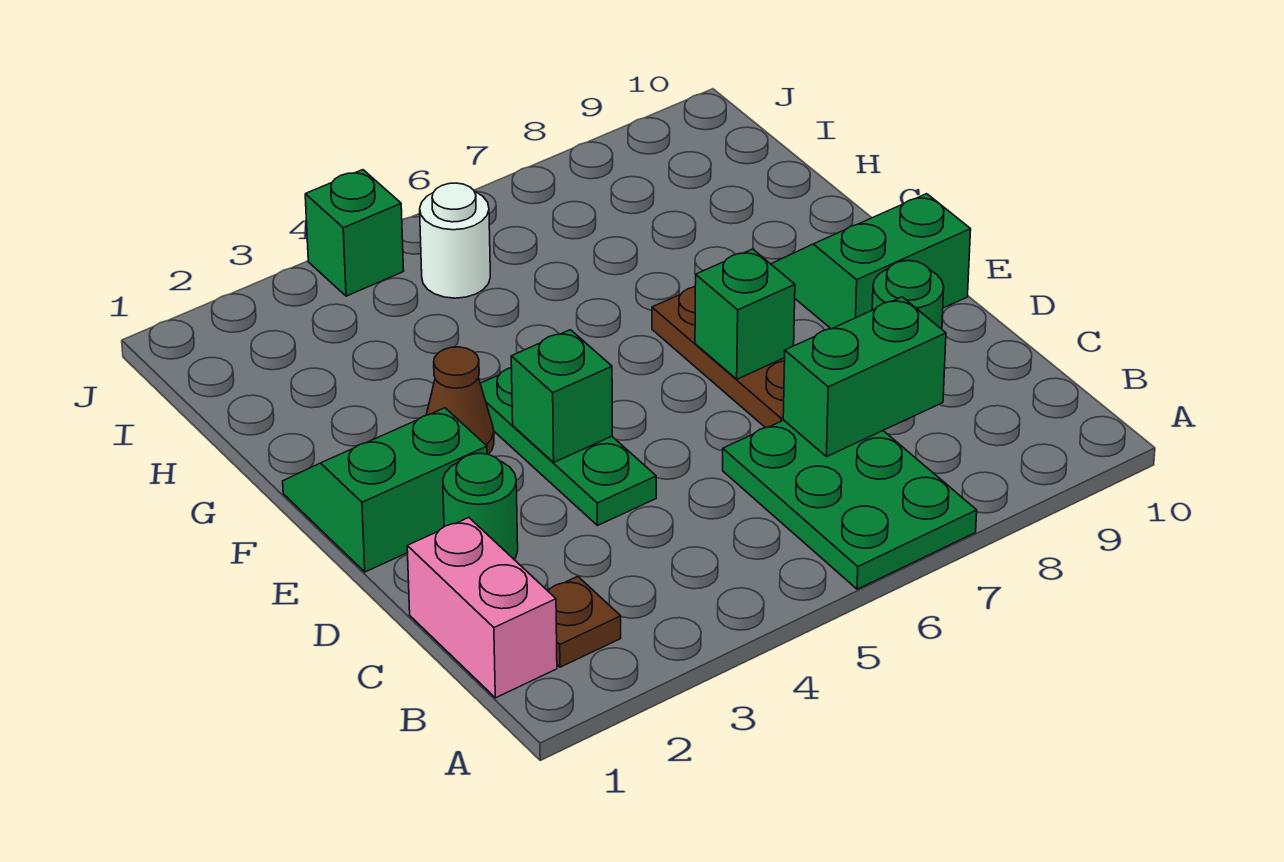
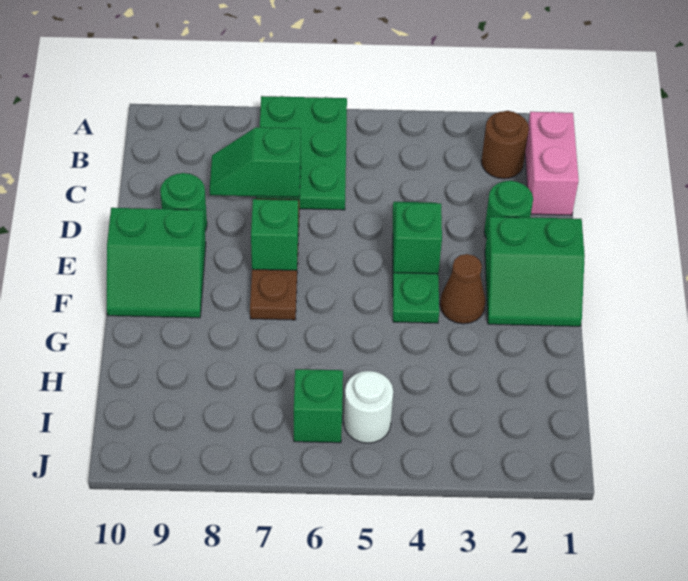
brown plate B2 level 1 -> brown round brick B2 level 1
green brick C7:C8 level 2 -> green slope C7:C8 level 2 top 7
green brick J4 level 1 -> green brick I6 level 1

